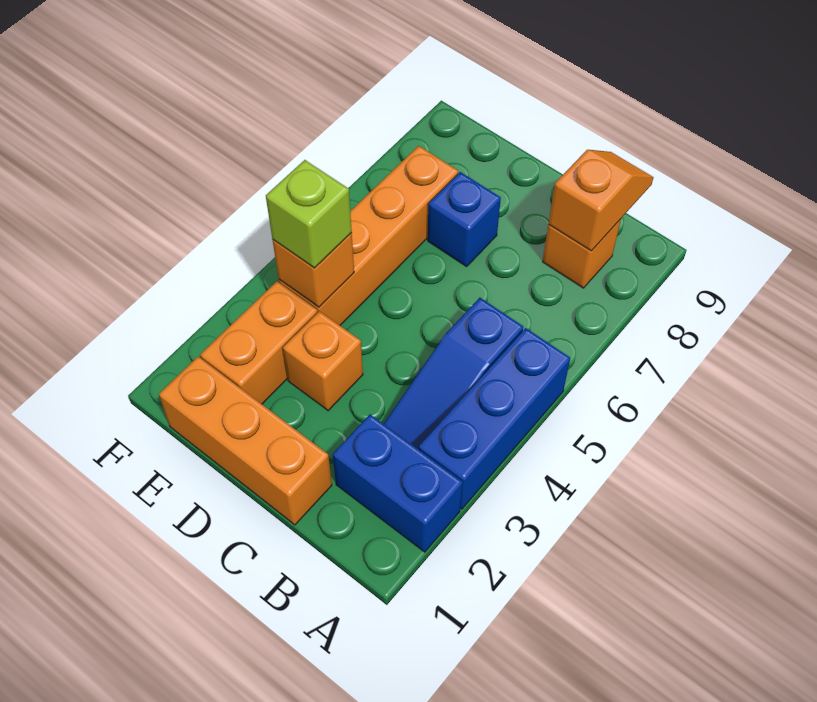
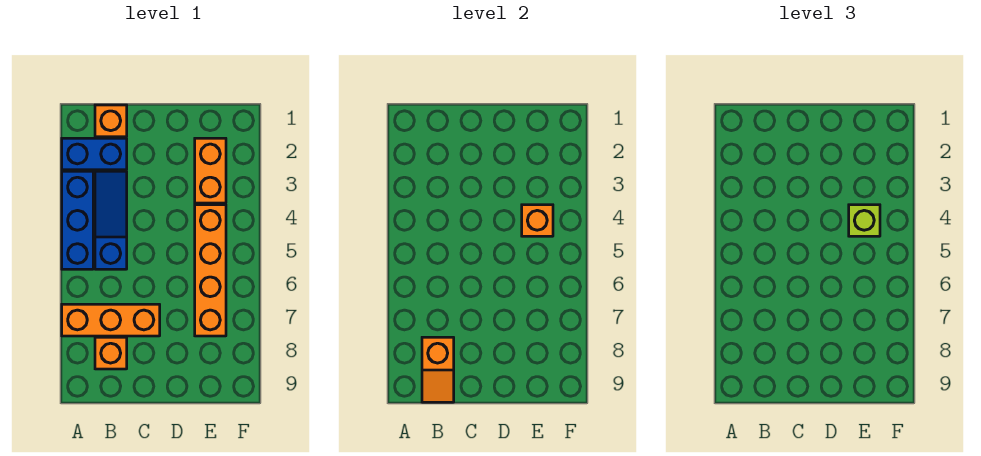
orange brick C1:E1 level 1 -> orange brick A7:C7 level 1
orange brick D3 level 1 -> orange brick B1 level 1
blue brick D7 level 1 -> none

